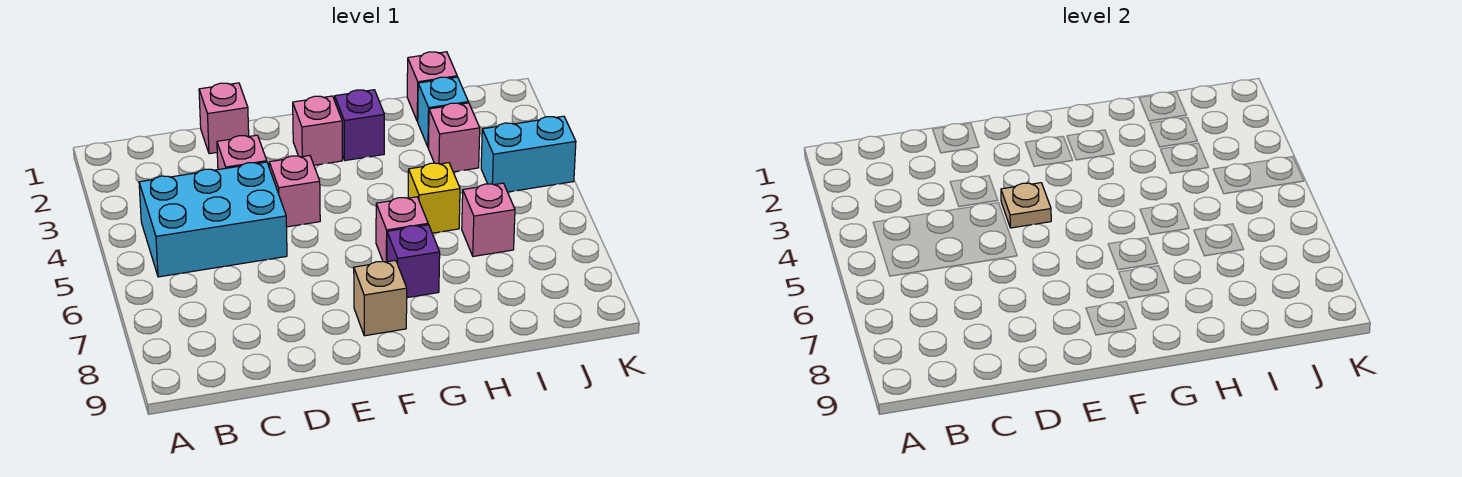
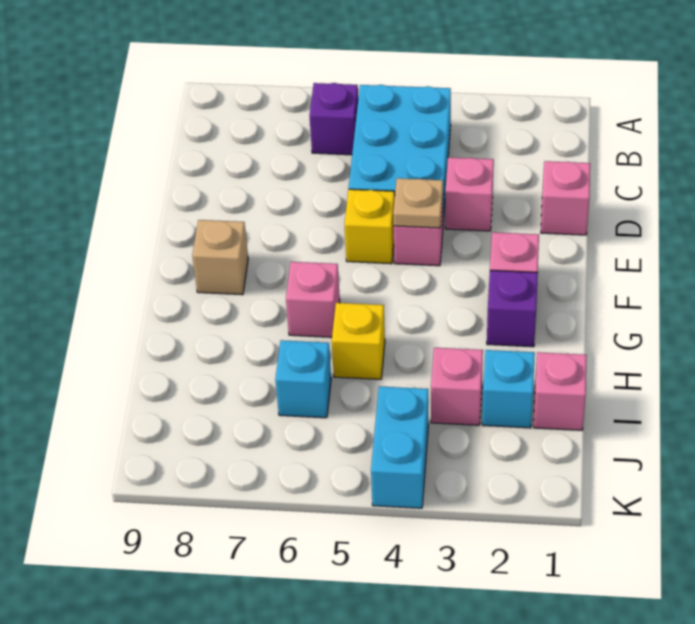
none -> yellow brick E5 level 1
purple brick G7 level 1 -> purple brick B6 level 1
pink brick I6 level 1 -> cyan brick I6 level 1

